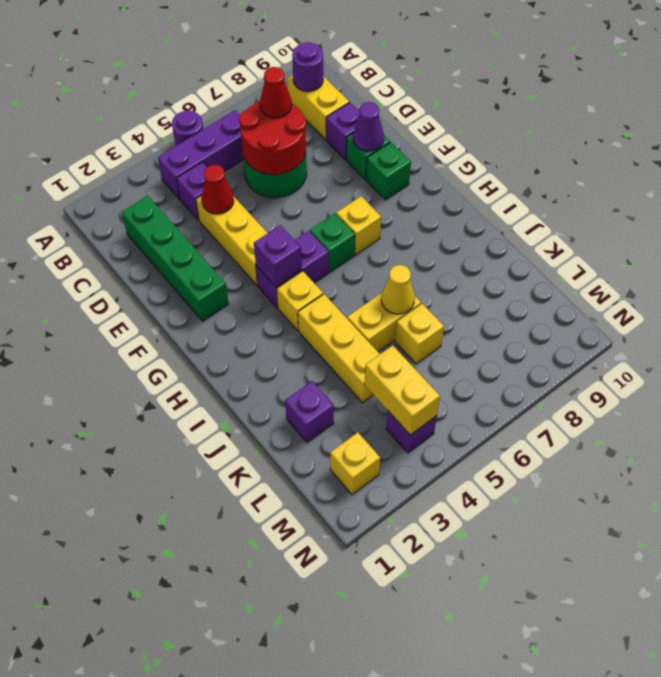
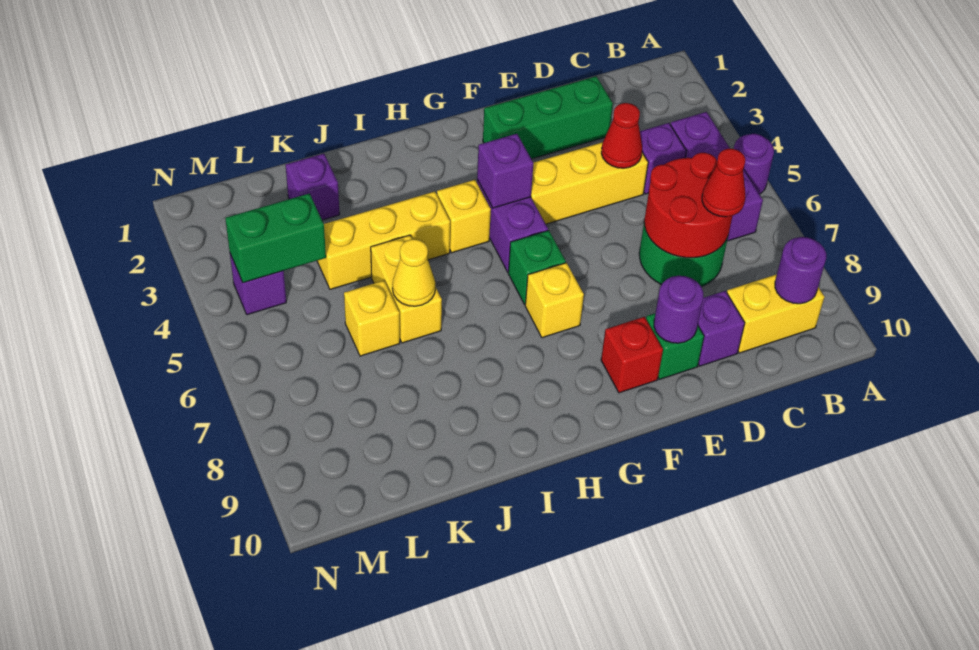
green brick C2:F2 level 1 -> green brick D2:F2 level 1
purple cone E9 level 2 -> purple round brick E9 level 2
green brick F9 level 1 -> red brick F9 level 1
yellow brick L4:M4 level 2 -> green brick L4:M4 level 2
yellow brick M2 level 1 -> none

